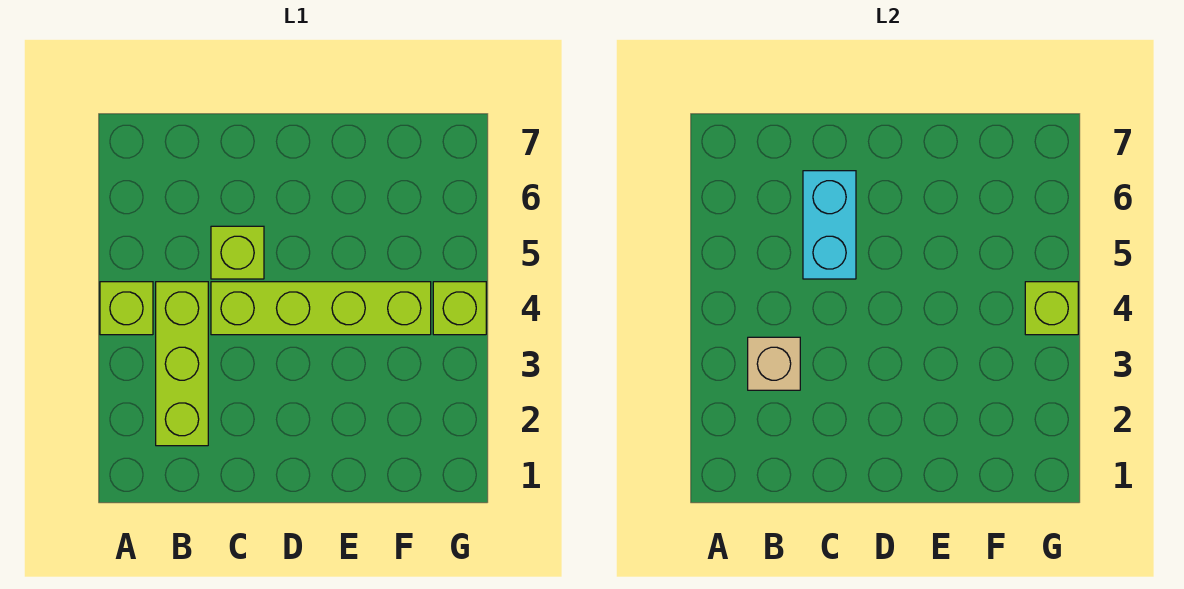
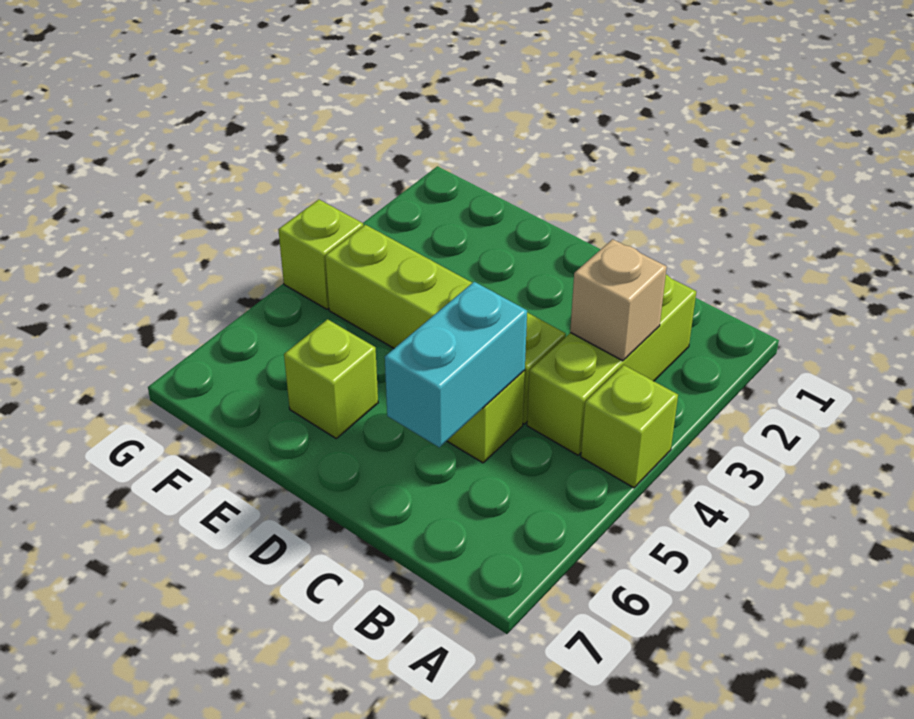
lime brick G4 level 2 -> lime brick E6 level 1

